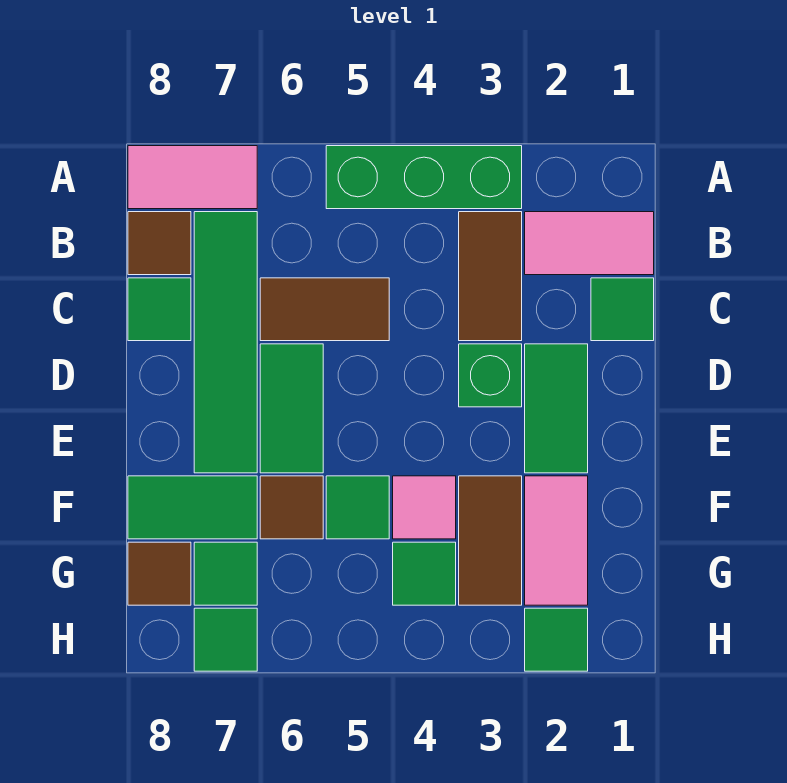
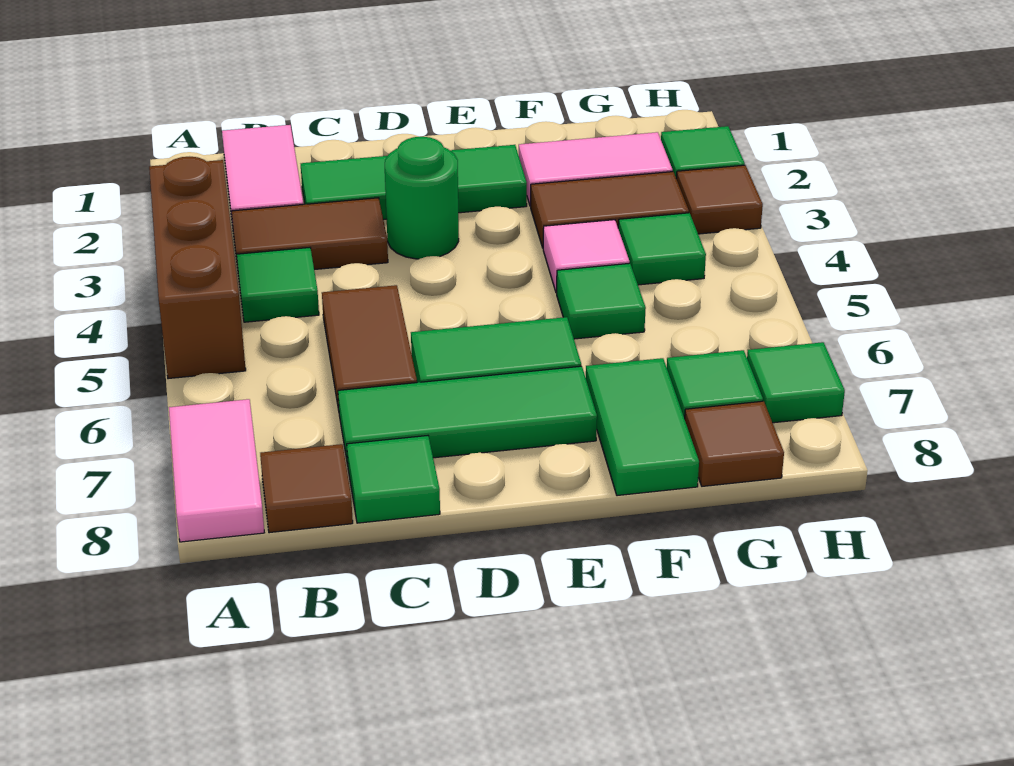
green brick A3:A5 level 1 -> brown brick A3:A5 level 1
green tile B7:E7 level 1 -> green tile C7:E7 level 1
green tile C1 level 1 -> green tile B4 level 1
green tile D2:E2 level 1 -> green tile C2:E2 level 1
green brick D3 level 1 -> green round brick D3 level 1
brown tile F6 level 1 -> brown tile H3 level 1

